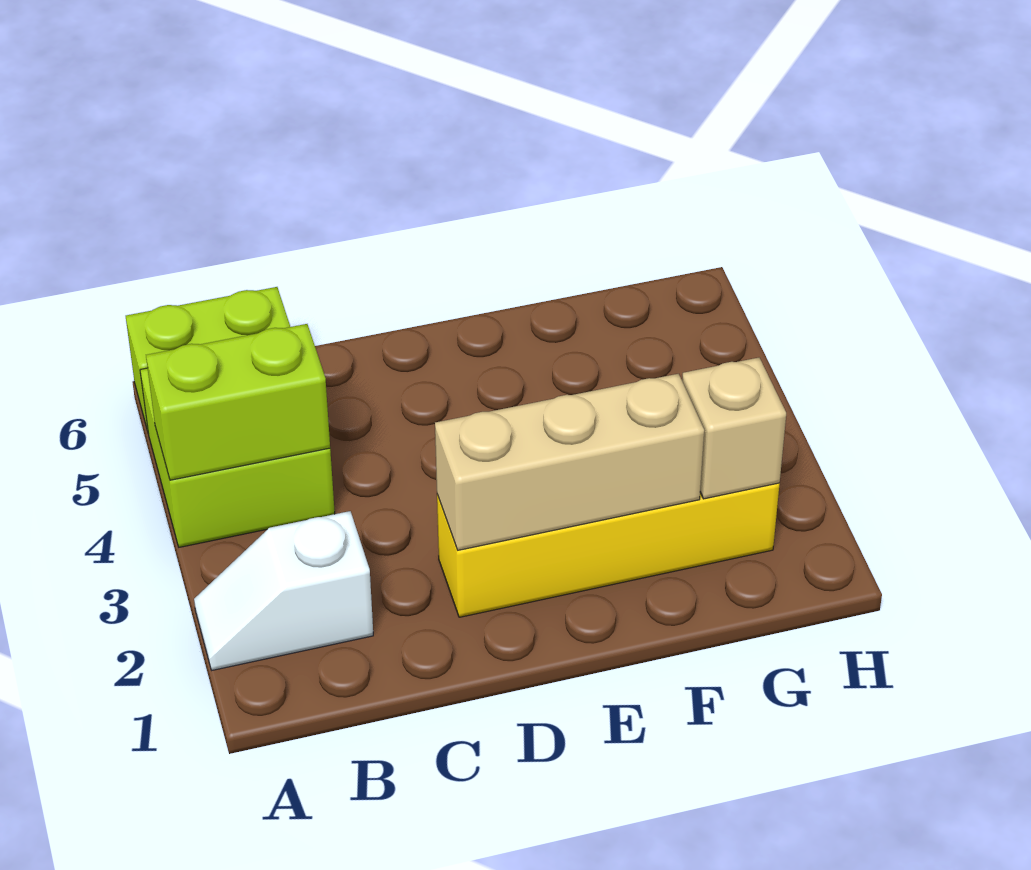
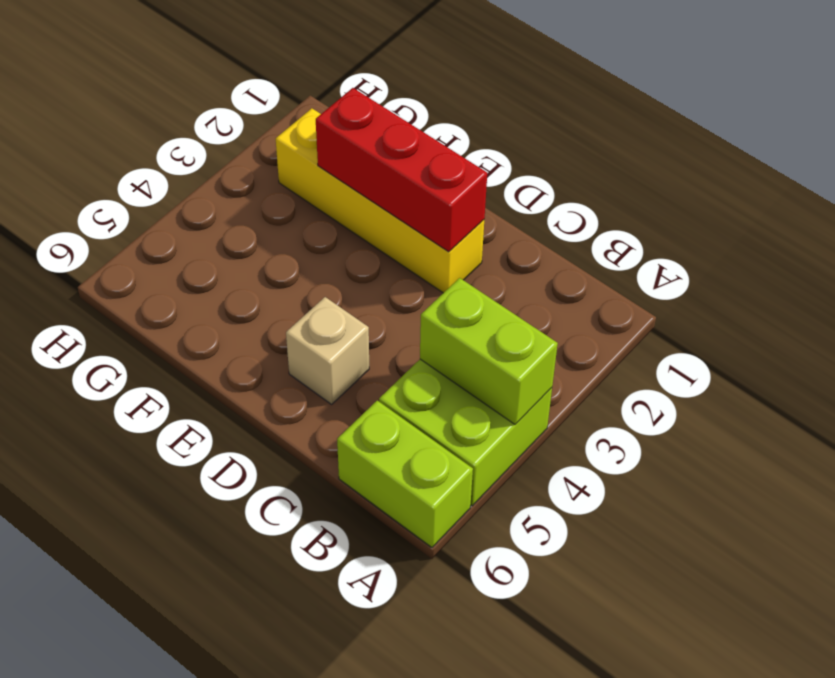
white slope A2:B2 level 1 top B -> none
tan brick D2:F2 level 2 -> red brick D2:F2 level 2
tan brick G2 level 2 -> tan brick D5 level 1

